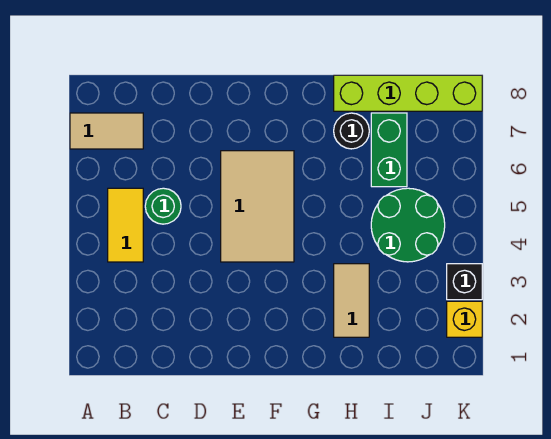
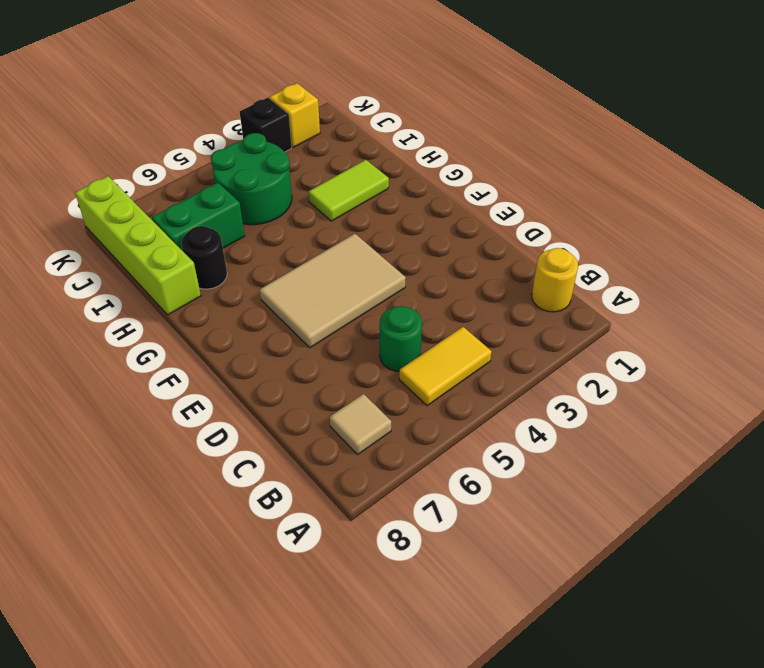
tan tile A7:B7 level 1 -> tan tile B7 level 1
none -> yellow round brick B1 level 1
tan tile H2:H3 level 1 -> lime tile H2:H3 level 1

